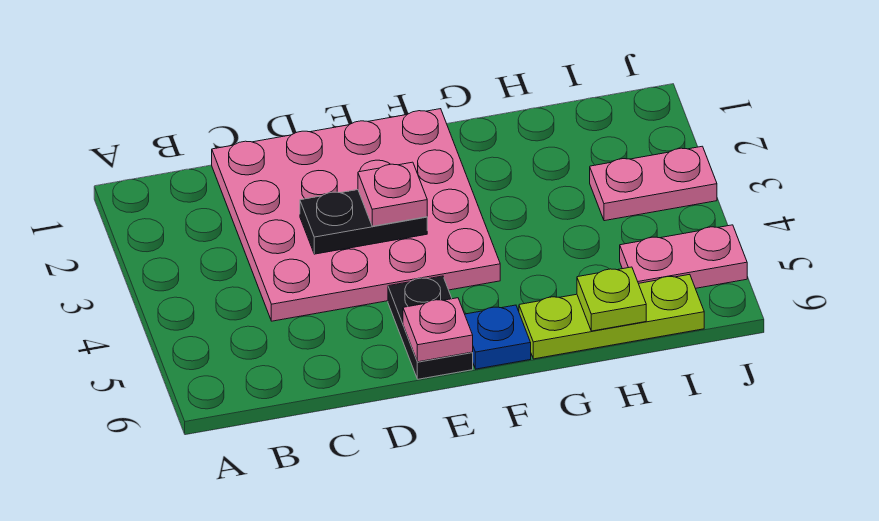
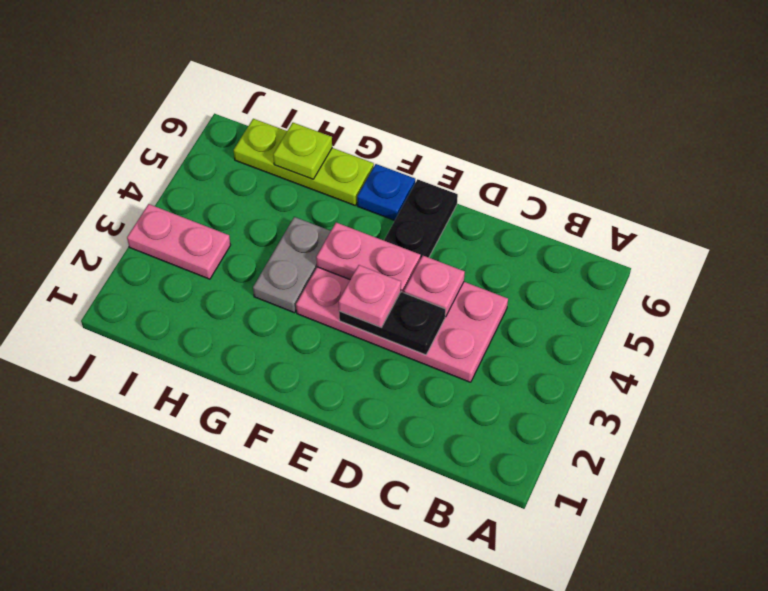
pink plate C1:F4 level 1 -> pink plate C3:F4 level 1
pink plate E6 level 2 -> pink plate D4 level 2
none -> grey plate G3:G4 level 1
pink plate I5:J5 level 1 -> pink plate E4:F4 level 2

